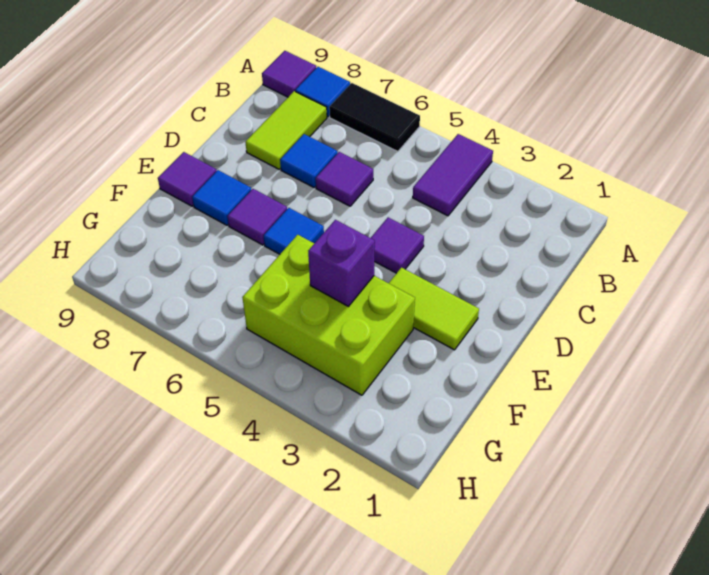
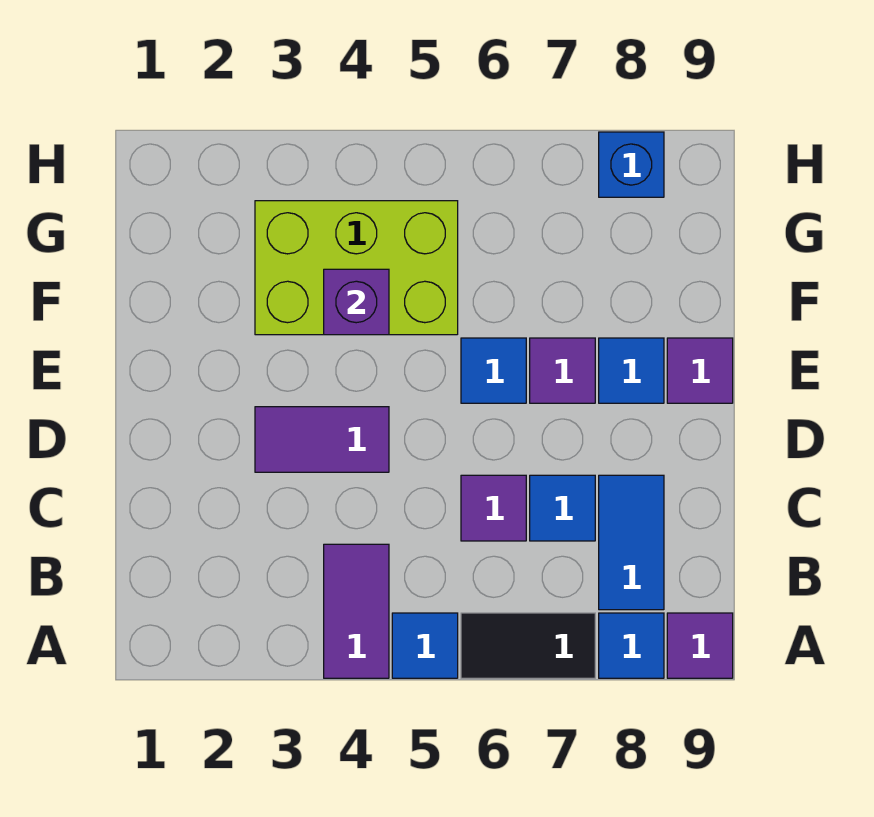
none -> blue tile A5 level 1
lime tile B8:C8 level 1 -> blue tile B8:C8 level 1
purple tile D4 level 1 -> purple tile D3:D4 level 1
lime tile E2:E3 level 1 -> none
none -> blue brick H8 level 1

